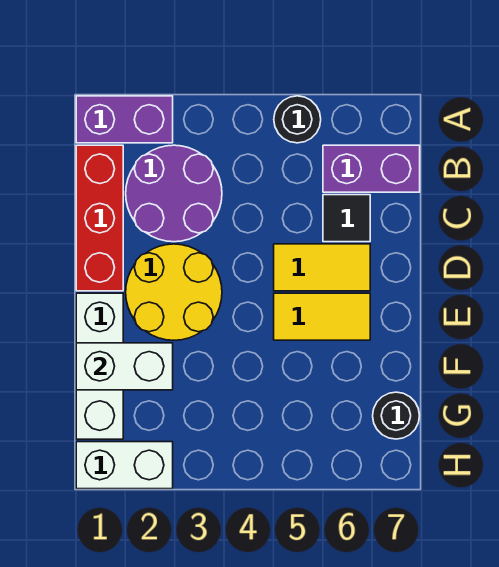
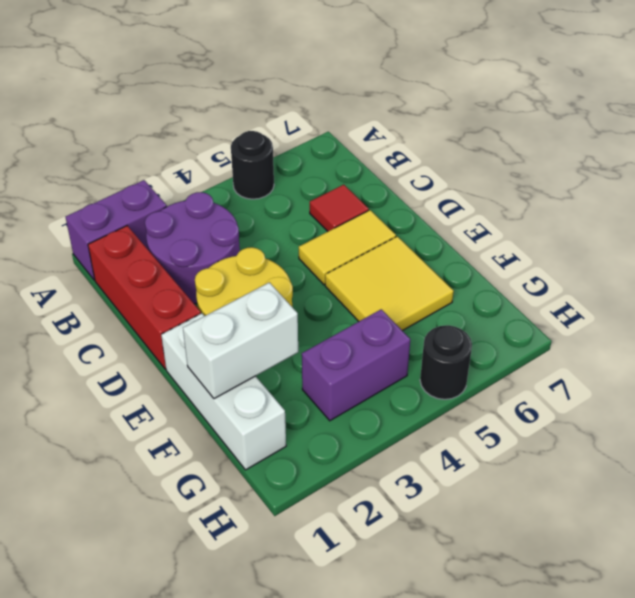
purple brick B6:B7 level 1 -> purple brick G3:G4 level 1
black tile C6 level 1 -> red tile C6 level 1
yellow tile E5:E6 level 1 -> yellow tile E5:F6 level 1
black round brick G7 level 1 -> black round brick H5 level 1
white brick H1:H2 level 1 -> none

